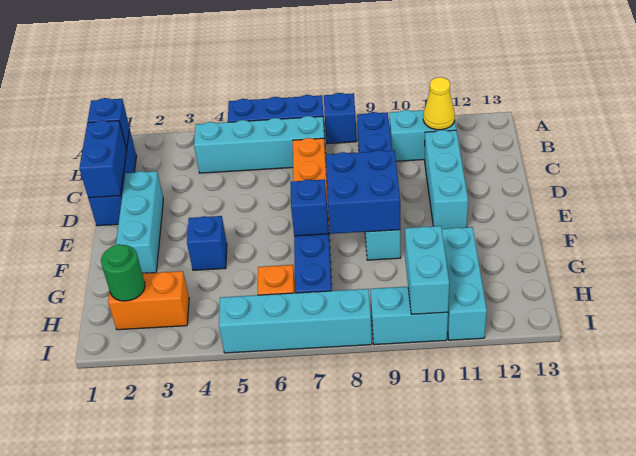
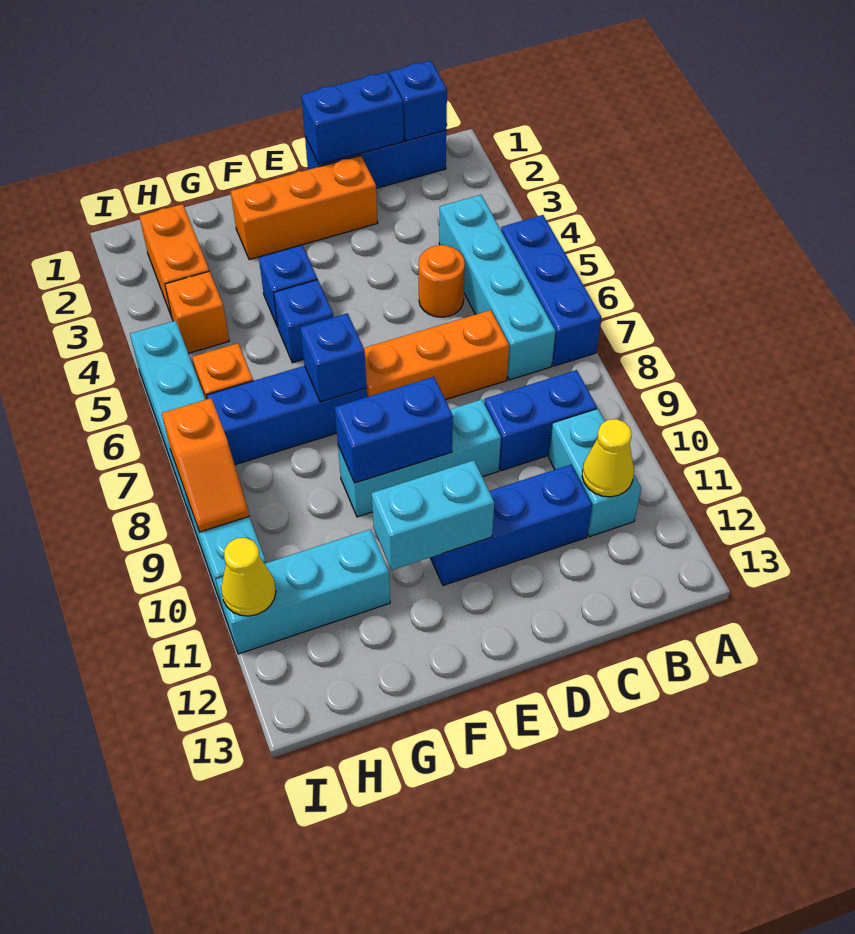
blue brick A8 level 1 -> blue brick F5 level 1
none -> orange round brick C5 level 1
cyan brick C11:E11 level 1 -> blue brick C11:E11 level 1
cyan brick D2:F2 level 1 -> orange brick D2:F2 level 1
blue brick E8:F9 level 2 -> blue brick E9:F9 level 2
green round brick H2 level 2 -> none
none -> orange brick H4 level 1
cyan brick H10:I10 level 2 -> cyan brick E11:F11 level 2
none -> orange slope I8:I9 level 2 top 8
none -> yellow cone I11 level 2

